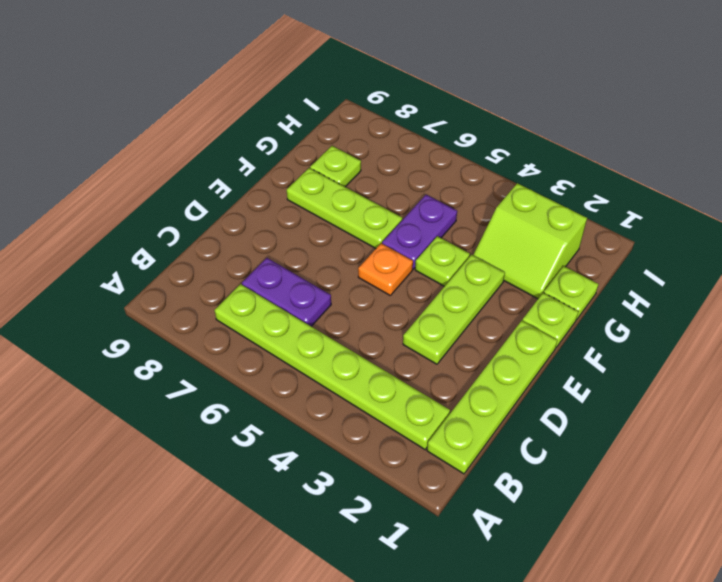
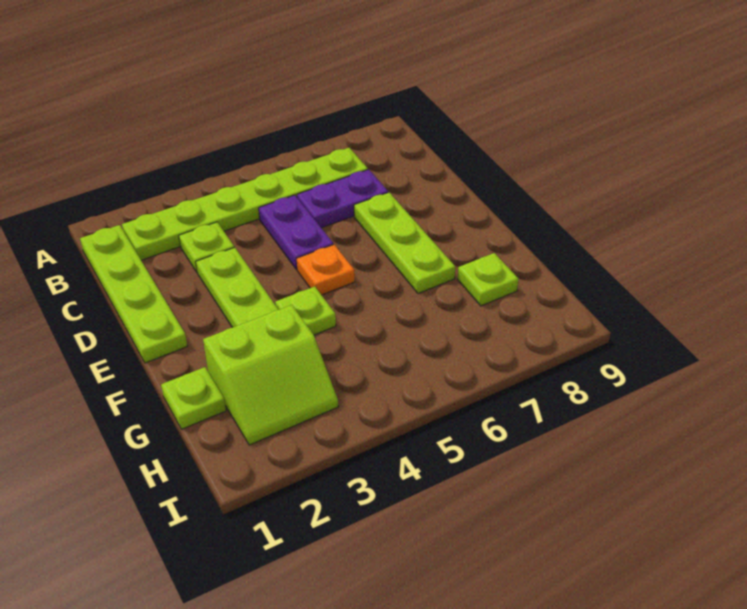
lime plate F1 level 1 -> lime plate C3 level 1
purple plate F5:G5 level 1 -> purple plate C5:D5 level 1
lime plate F6:F8 level 1 -> lime plate D7:F7 level 1
lime slope G2:H3 level 1 top H -> lime slope G2:H3 level 1 top G

